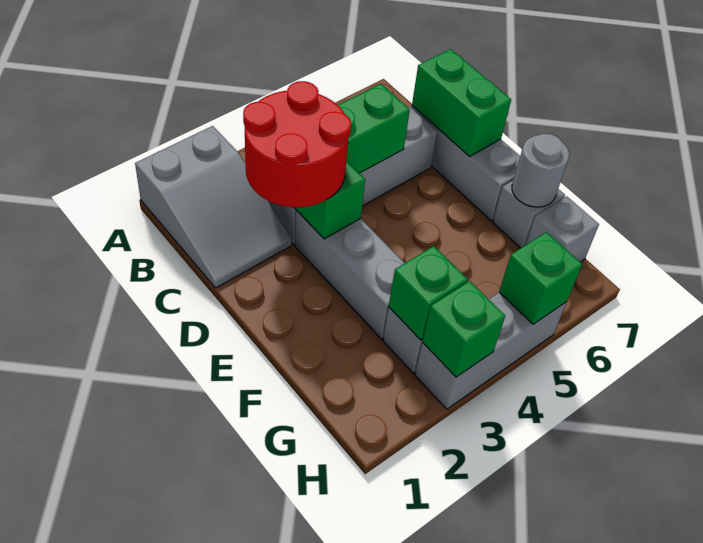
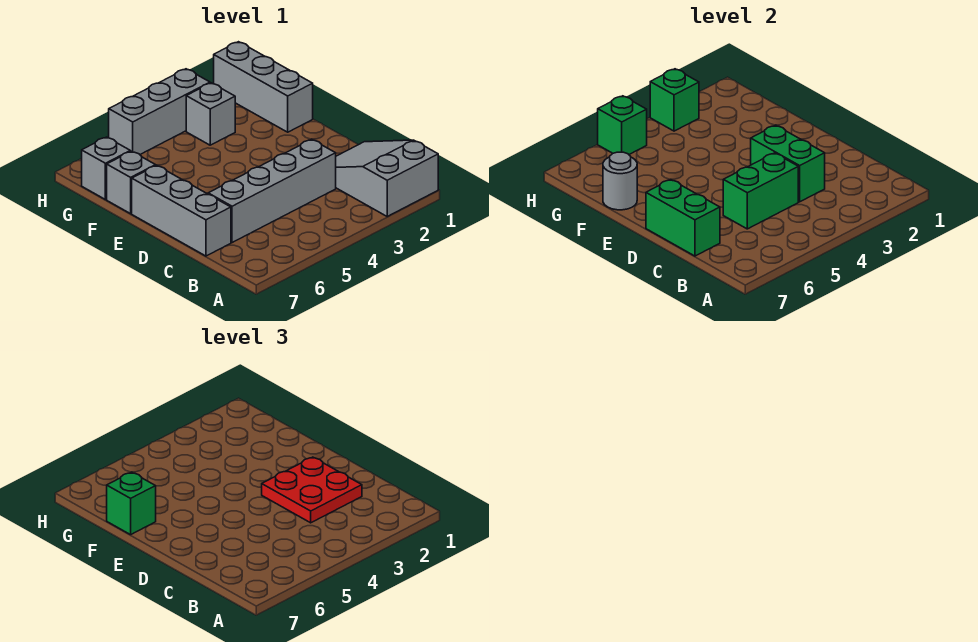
red round brick C2:D3 level 3 -> red plate C2:D3 level 3
grey brick D3:F3 level 1 -> grey brick F1:H1 level 1
green brick G3 level 2 -> green brick F7 level 3

